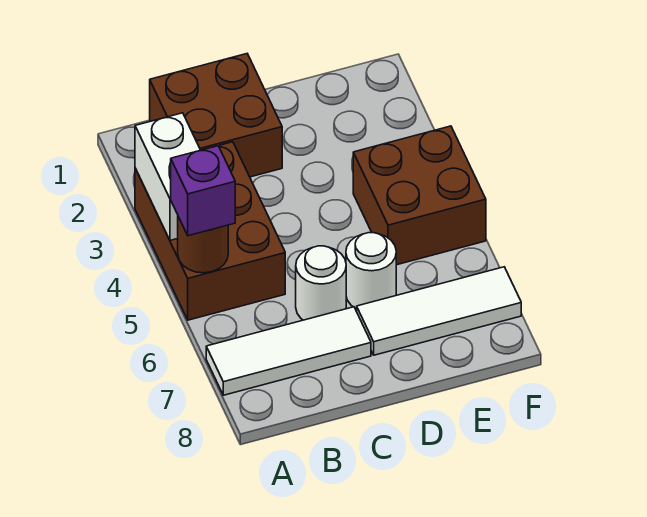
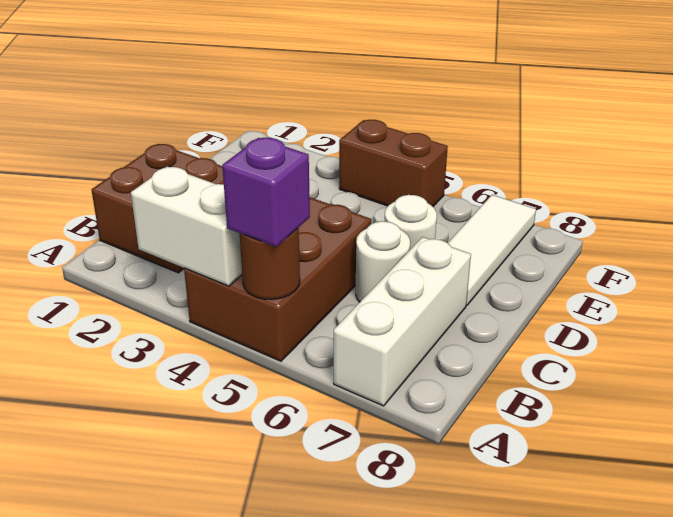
brown brick A3:B5 level 1 -> brown brick A4:C5 level 1
white tile A7:C7 level 1 -> white brick A7:C7 level 1
brown brick E4:F5 level 1 -> brown brick F4:F5 level 1

